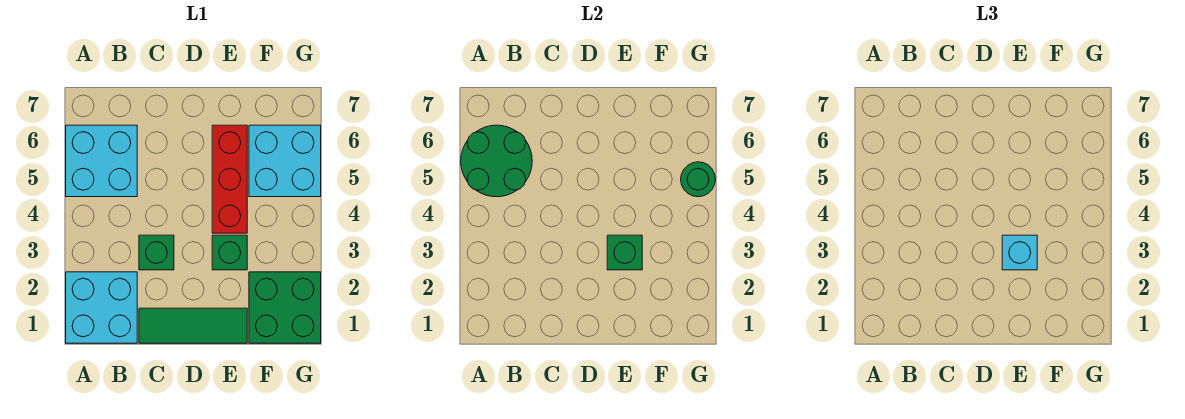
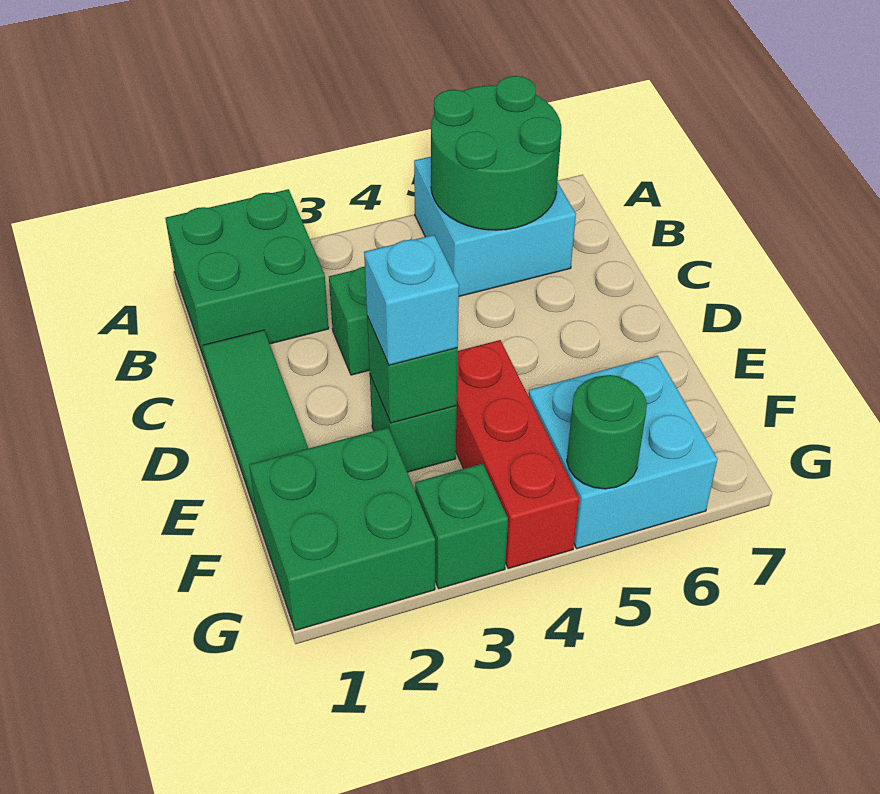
cyan brick A1:B2 level 1 -> green brick A1:B2 level 1
red brick E4:E6 level 1 -> red brick E4:G4 level 1
none -> green brick G3 level 1

